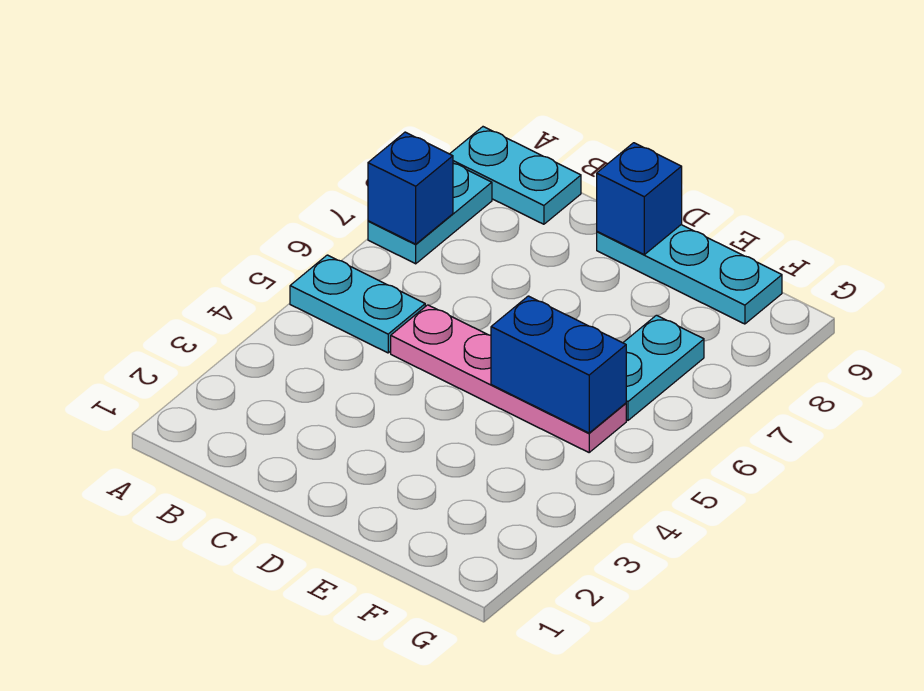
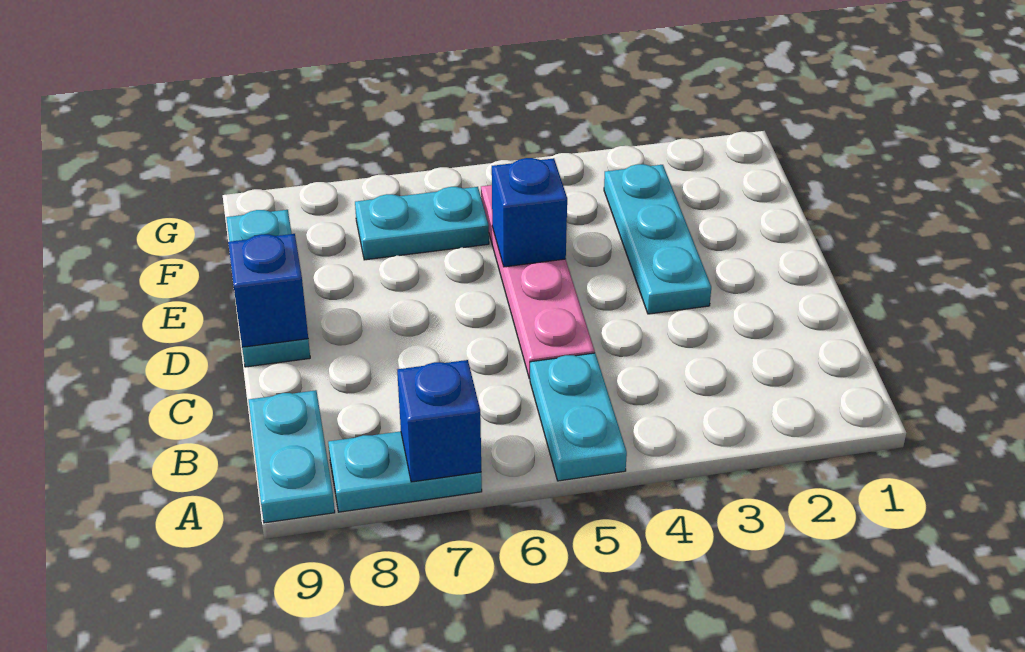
none -> cyan plate D3:F3 level 1
blue brick E5:F5 level 2 -> blue brick E5 level 2

